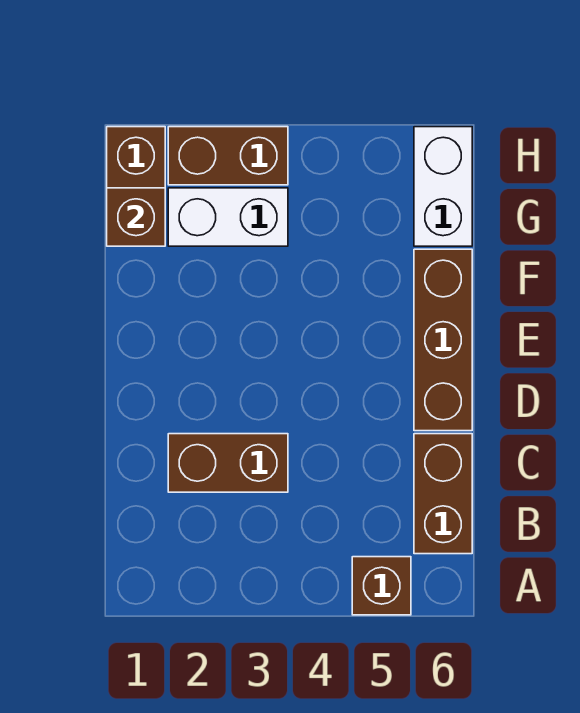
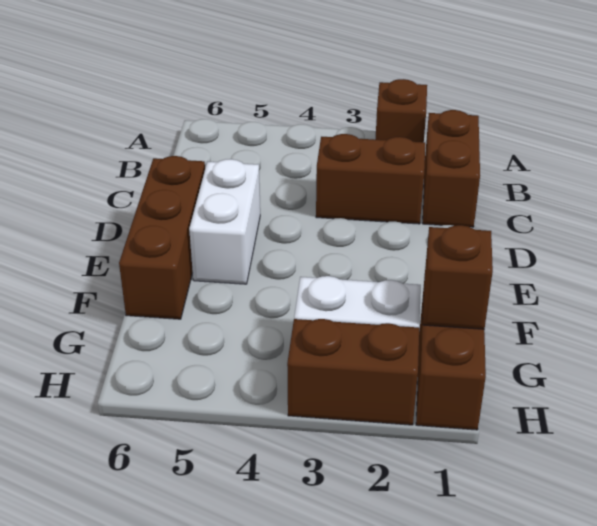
brown brick A5 level 1 -> brown brick A2 level 1
brown brick B6:C6 level 1 -> brown brick B1:C1 level 1
white brick G6:H6 level 1 -> white brick D5:E5 level 1

